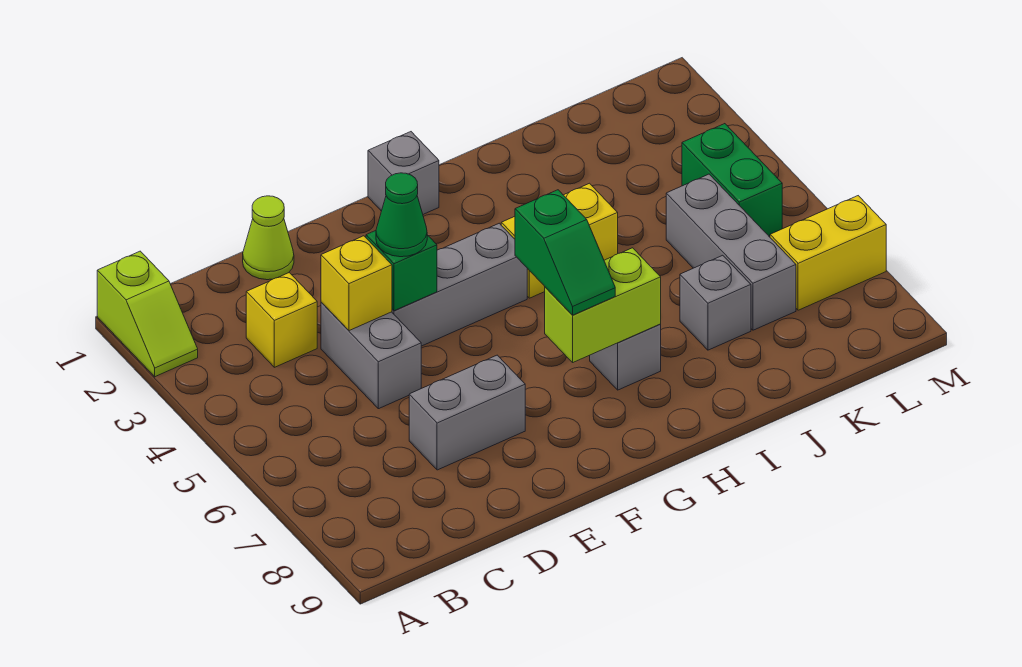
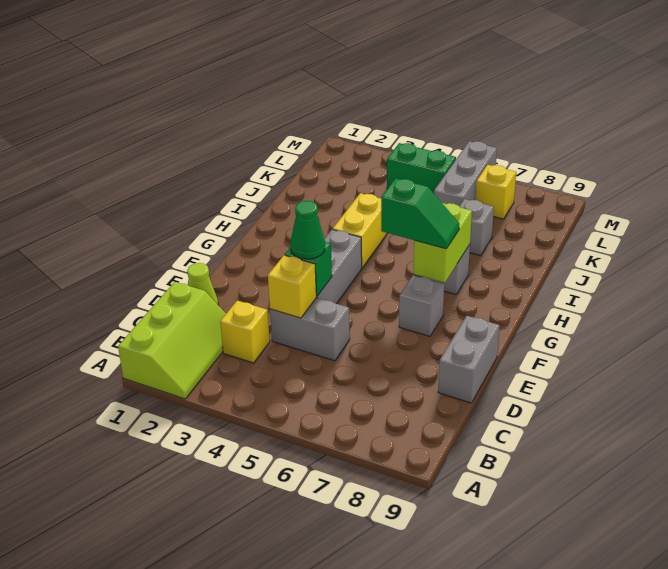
lime slope A1:A2 level 1 top 1 -> lime slope A1:C2 level 1 top 1
grey brick D7:E7 level 1 -> grey brick D9:E9 level 1
grey brick G1 level 1 -> grey brick F7 level 1
grey brick K5:K7 level 1 -> grey brick K6:M6 level 1
yellow brick L7:M7 level 1 -> yellow brick L7 level 1

